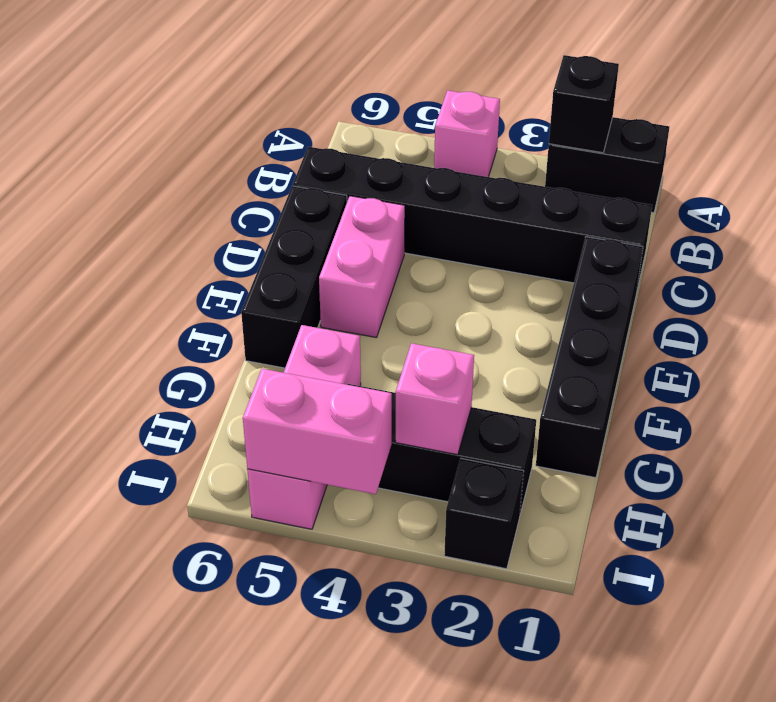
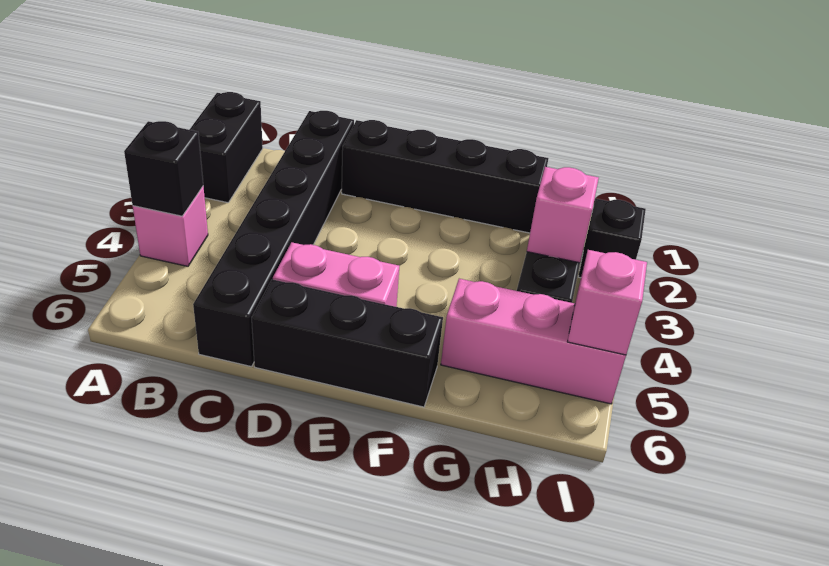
black brick A2 level 2 -> black brick A4 level 2
pink brick I4:I5 level 2 -> pink brick I5 level 2

